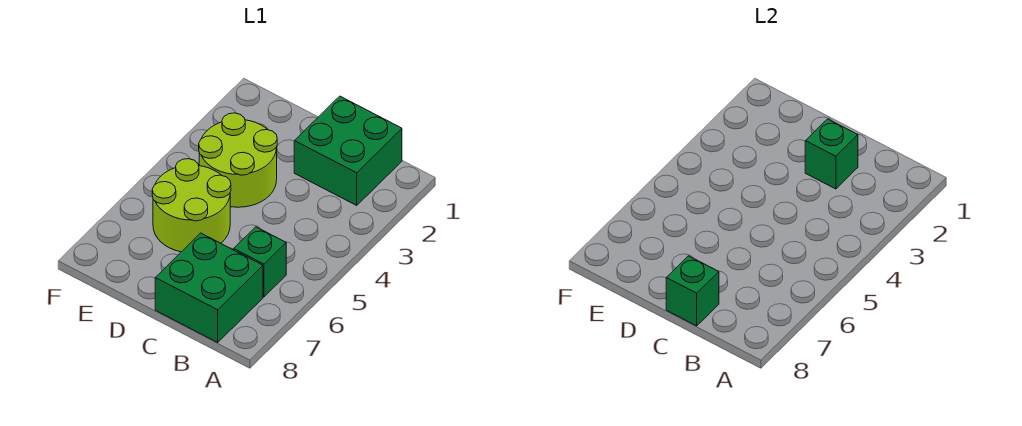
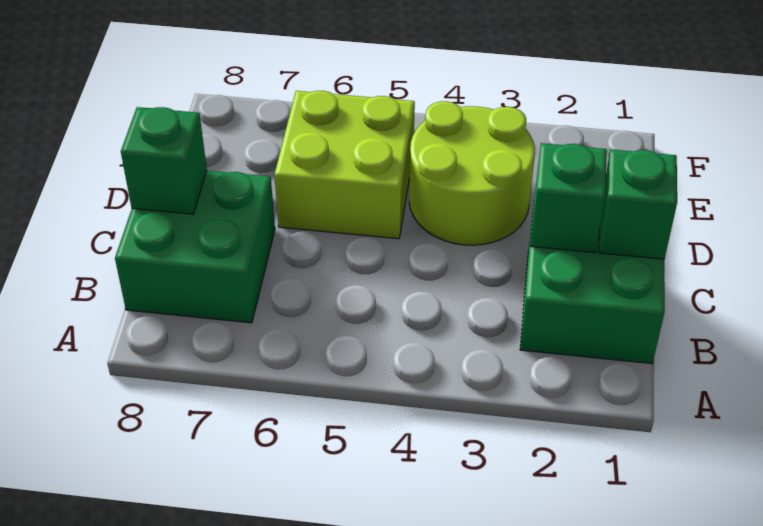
green brick B6 level 1 -> green brick C1 level 2
lime round brick D5:E6 level 1 -> lime brick D5:E6 level 1

